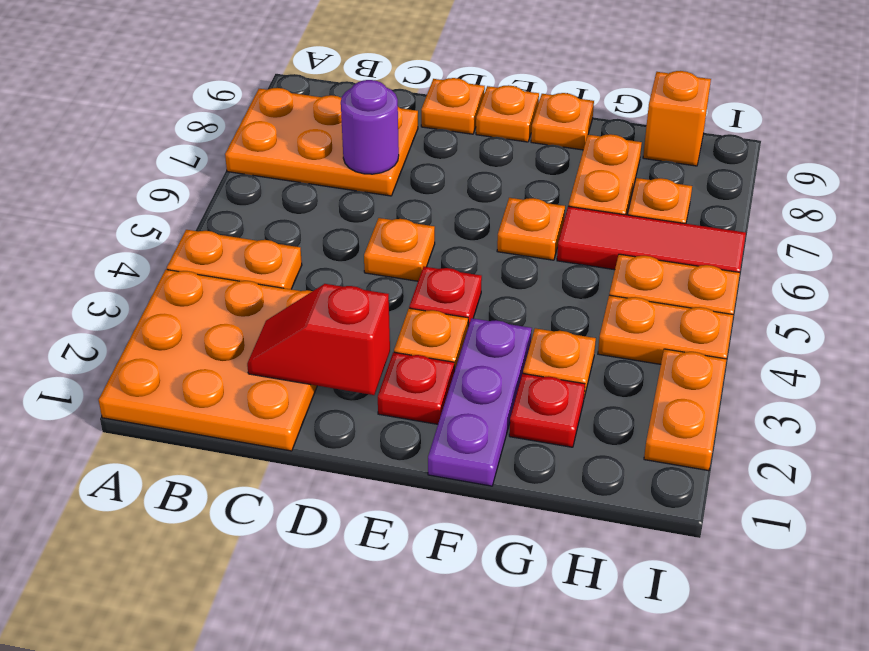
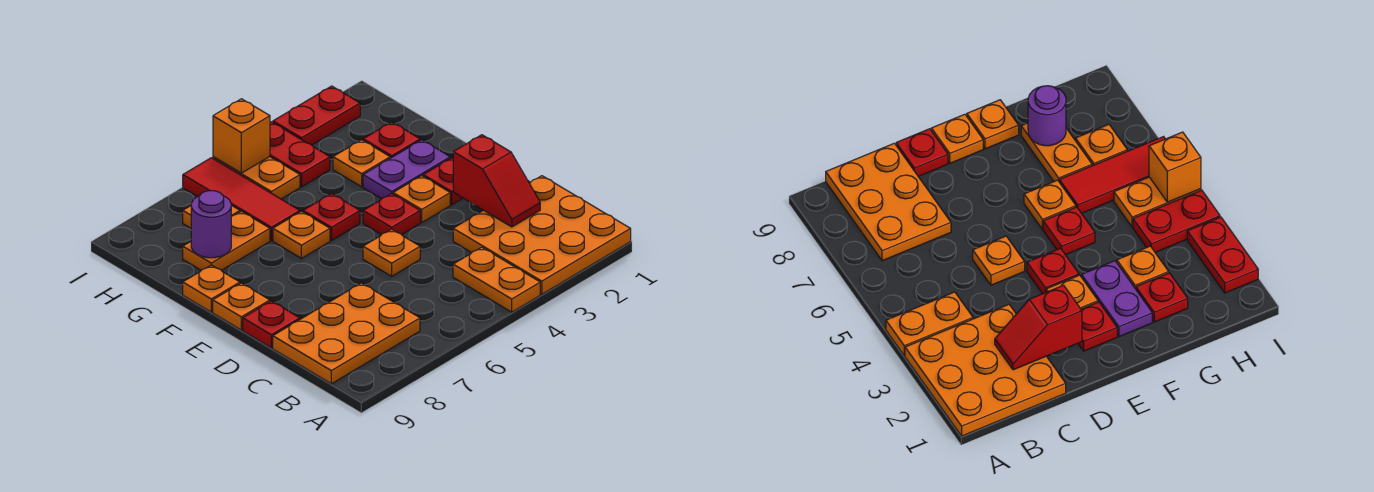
orange plate A7:C8 level 1 -> orange plate B7:C9 level 1
purple round brick C7 level 2 -> purple round brick G8 level 2
orange plate D9 level 1 -> red plate D9 level 1
purple plate F1:F3 level 1 -> purple plate F2:F3 level 1
none -> red plate F5 level 1
orange plate H4:I4 level 1 -> red plate H4:I4 level 1
orange brick H9 level 1 -> orange brick I5 level 2
orange plate I2:I3 level 1 -> red plate I2:I3 level 1

